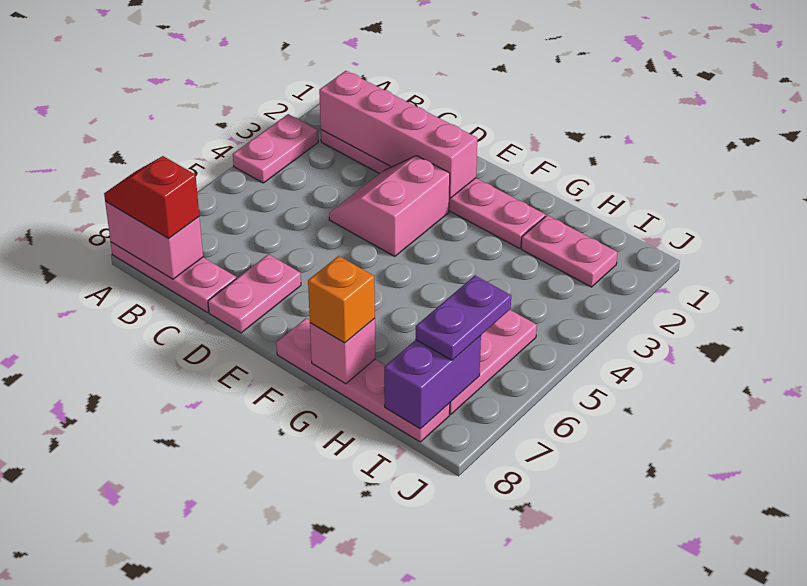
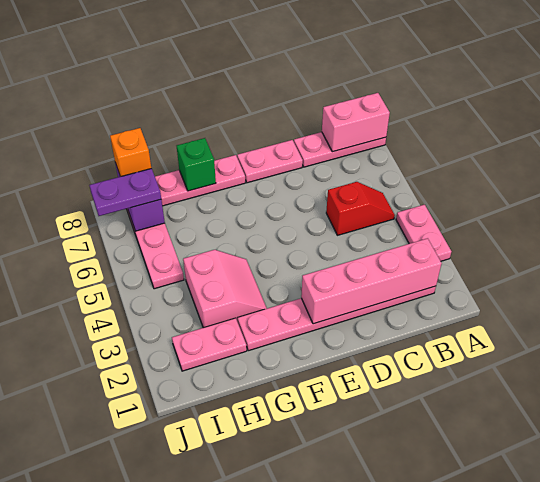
red slope A8:B8 level 3 top B -> red slope B5:C5 level 1 top C
pink slope D3:E4 level 1 top E -> pink slope G3:H4 level 1 top H
pink plate D7:D8 level 1 -> pink plate D8:E8 level 1
pink brick G8 level 2 -> green brick G8 level 2
orange brick G8 level 3 -> orange brick I8 level 3
purple plate I6:I7 level 3 -> purple plate I7:J7 level 3

